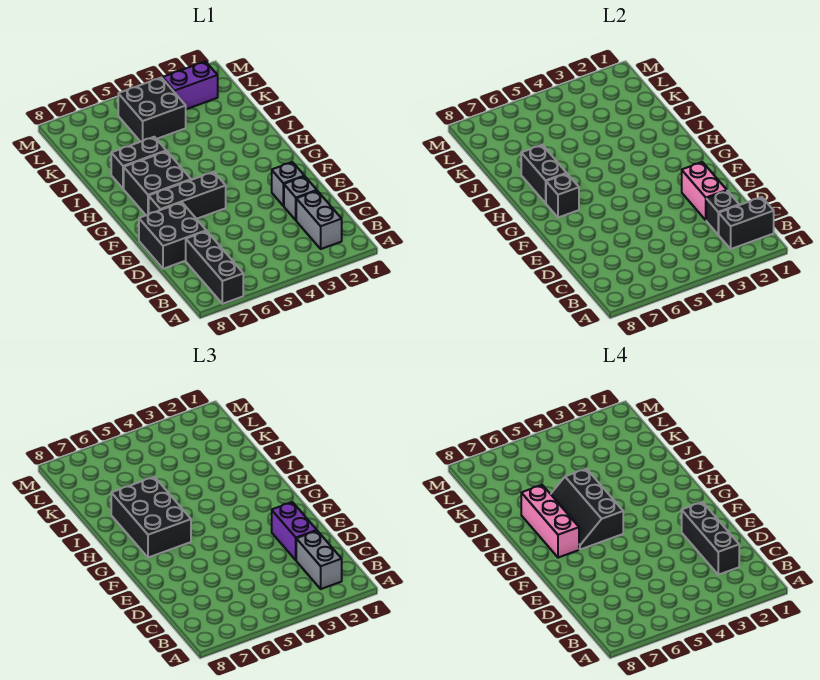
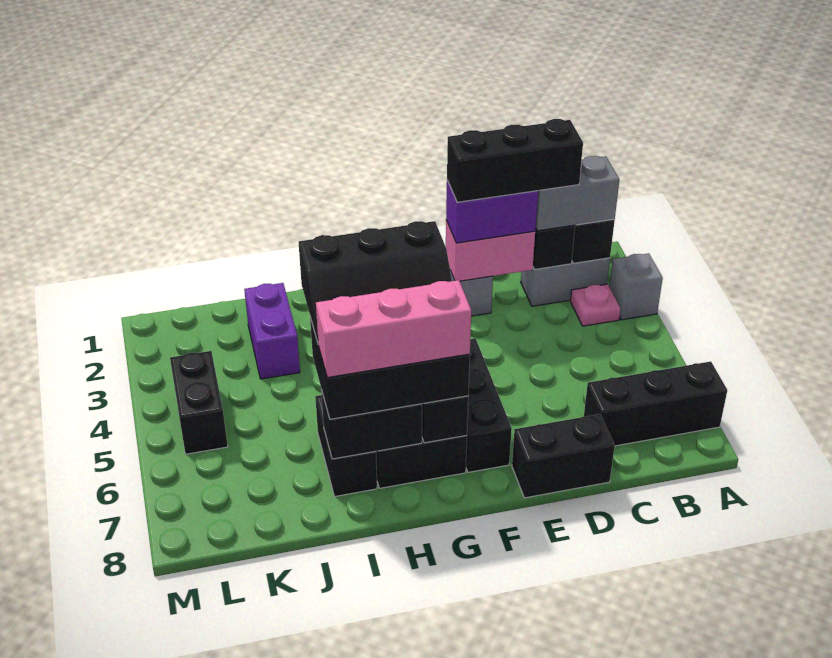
none -> pink plate B3 level 1
grey brick D2 level 1 -> grey brick A3 level 1
black brick D7:E8 level 1 -> black brick D8:E8 level 1
black brick K4:L5 level 1 -> black brick L4:L5 level 1
purple brick L2:L3 level 1 -> purple brick J2:J3 level 1

